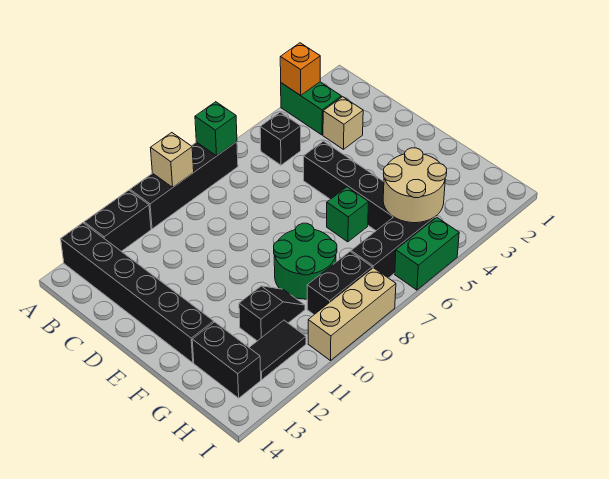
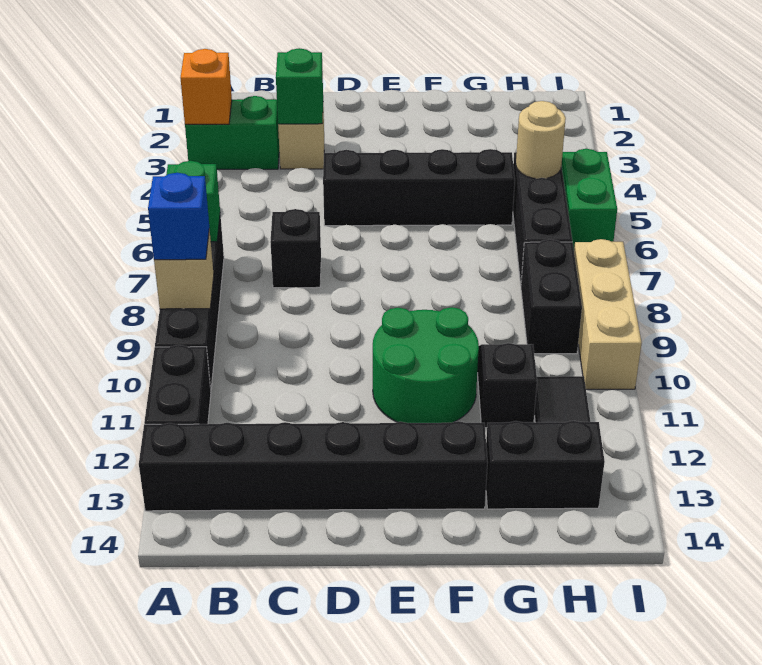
none -> blue brick A9 level 3
black brick B5 level 1 -> black brick C7 level 1
green brick F6 level 1 -> green brick C3 level 2
green round brick F8:G9 level 1 -> green round brick E10:F11 level 1
tan round brick G4:H5 level 2 -> tan round brick H5 level 2

